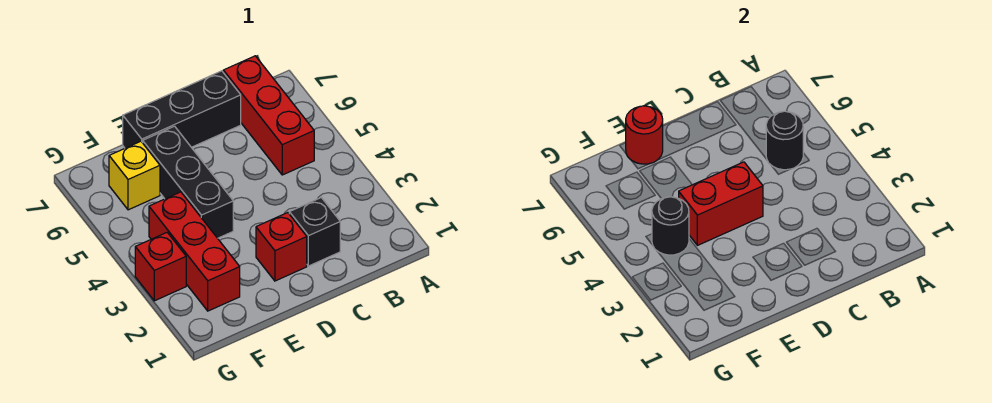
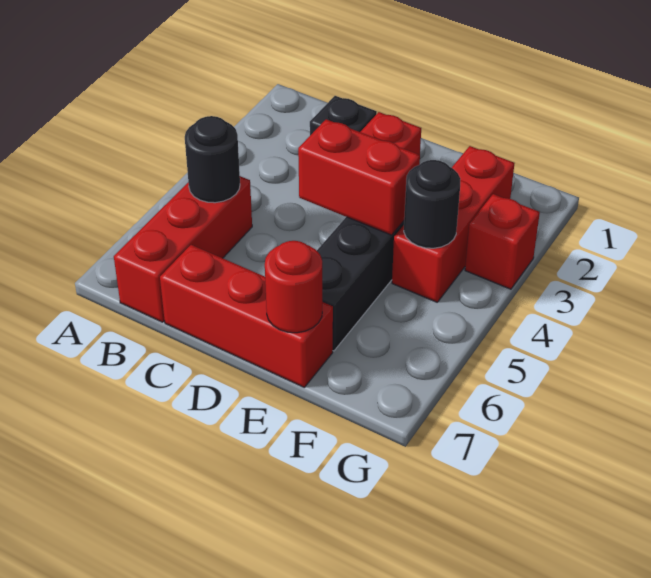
black brick C7:E7 level 1 -> red brick C7:E7 level 1
yellow brick F6 level 1 -> none

